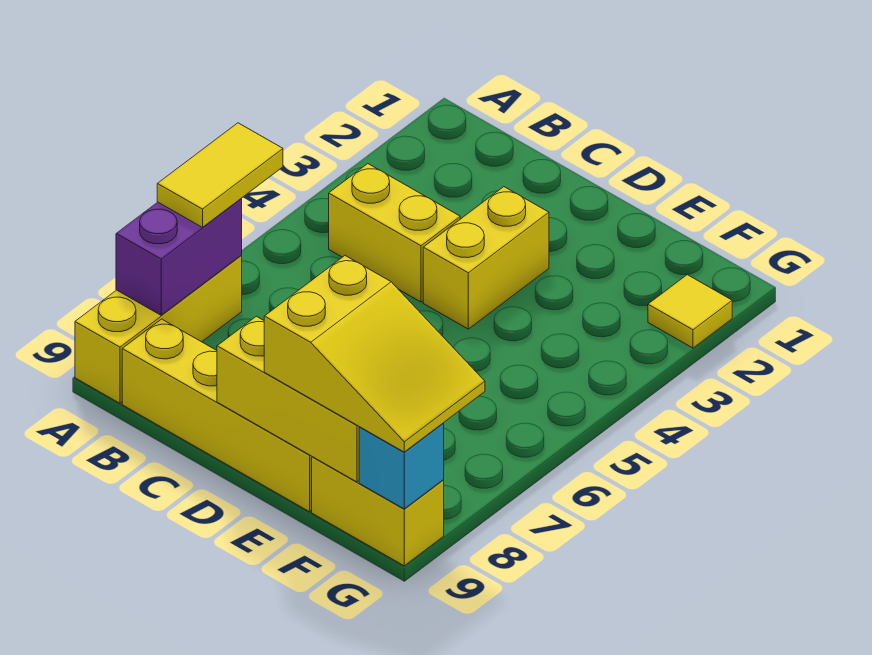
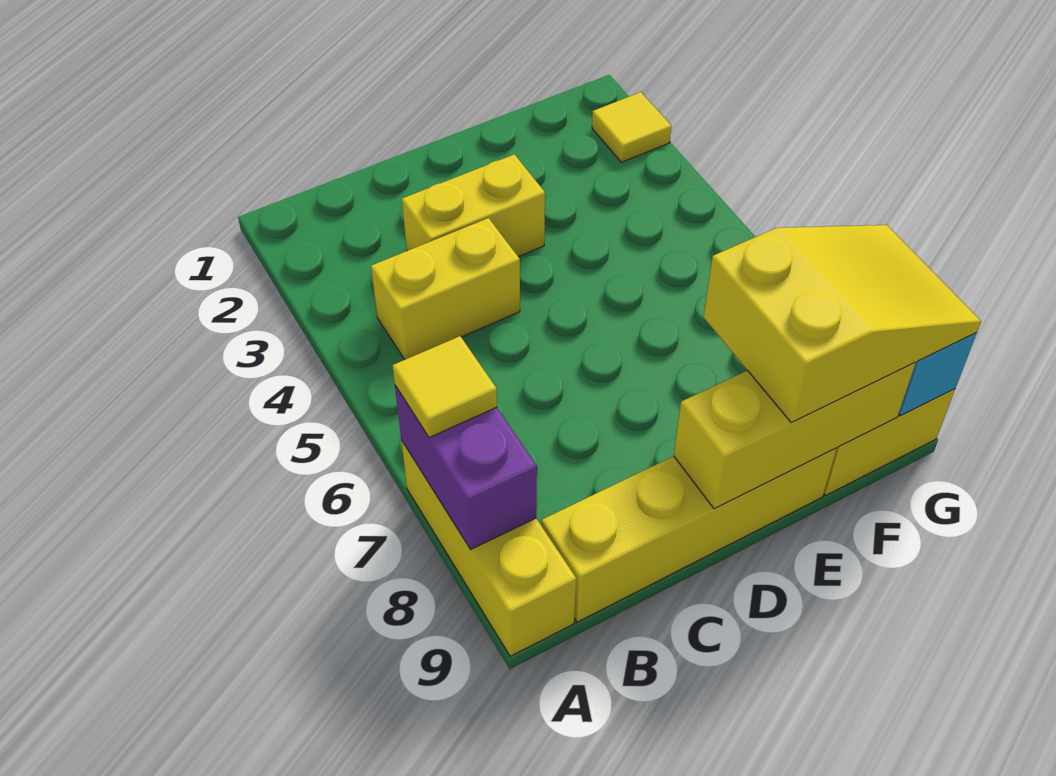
yellow tile A6:A7 level 3 -> yellow tile A7 level 3
yellow brick D3:D4 level 1 -> yellow brick C3:D3 level 1

